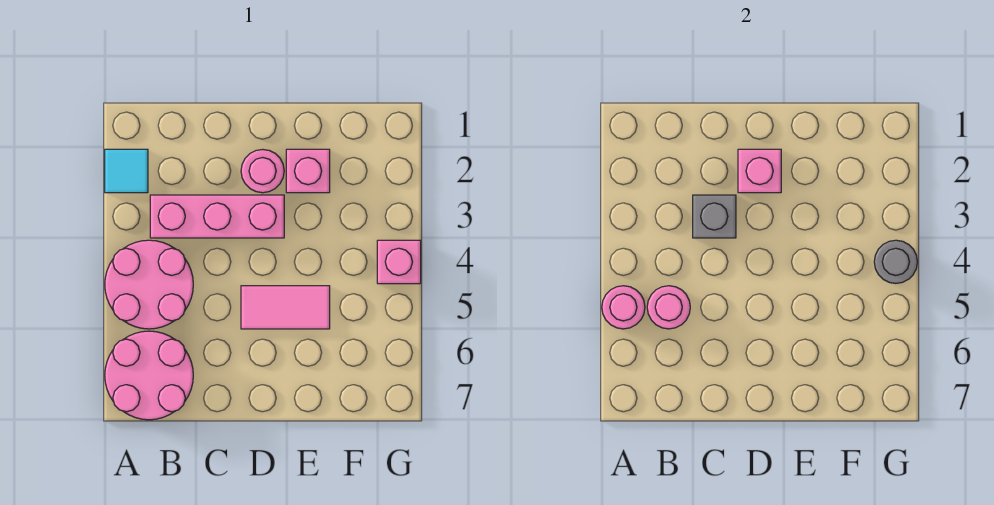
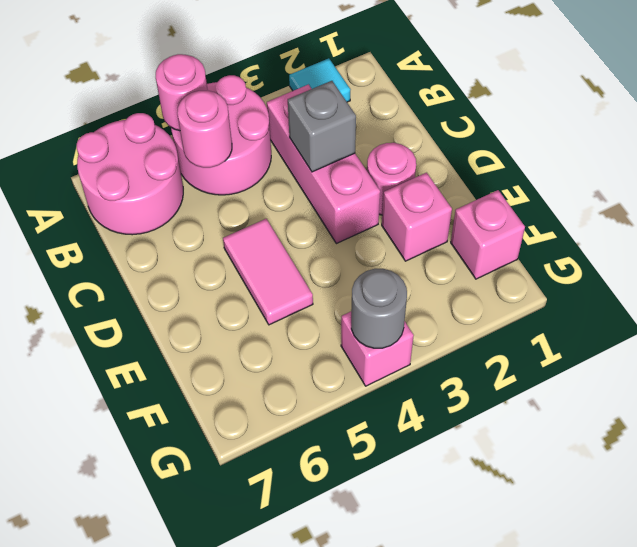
pink brick D2 level 2 -> pink brick F1 level 1

